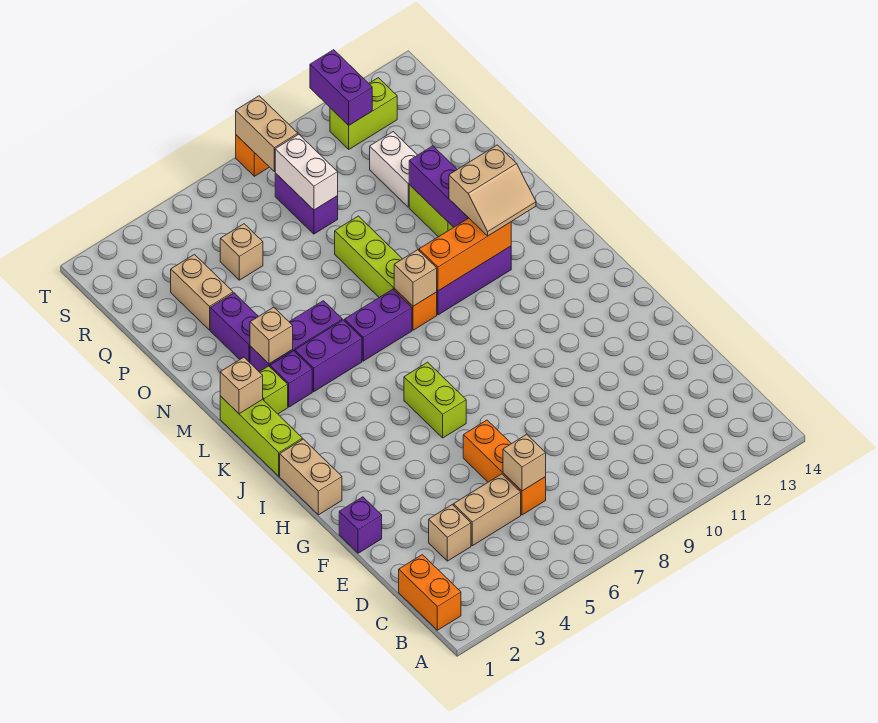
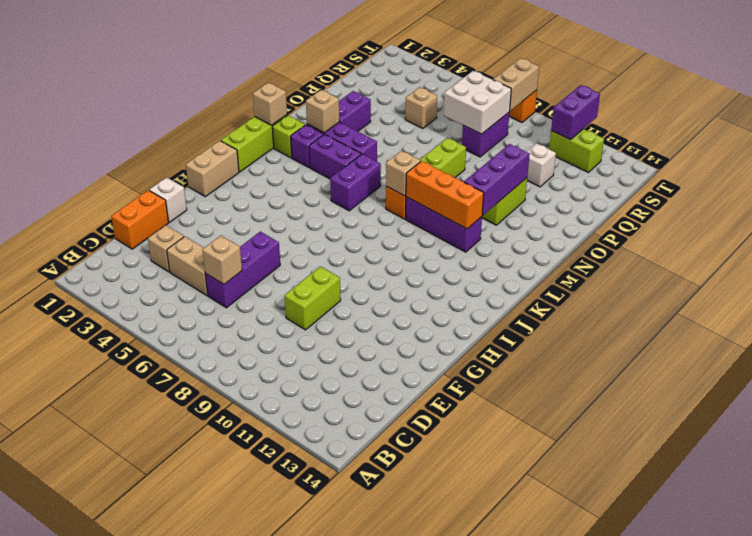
orange brick B1:C1 level 1 -> orange brick D1:E1 level 1
orange brick D6:F6 level 1 -> purple brick D6:F6 level 1
purple brick F1 level 1 -> white brick F1 level 1
lime brick H6:I6 level 1 -> lime brick E9:F9 level 1
purple brick L6:L7 level 1 -> purple brick K6:L6 level 1
tan slope L11:M12 level 3 top M -> none
tan brick P3:Q3 level 1 -> none
white brick P11:Q11 level 1 -> white brick Q11 level 1
white brick Q8:R8 level 2 -> white brick Q7:R8 level 2

